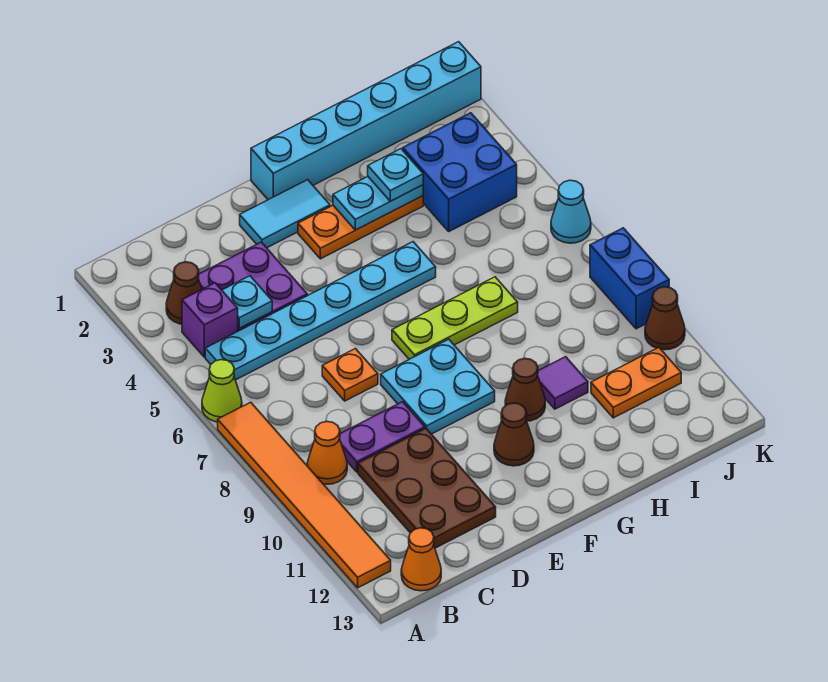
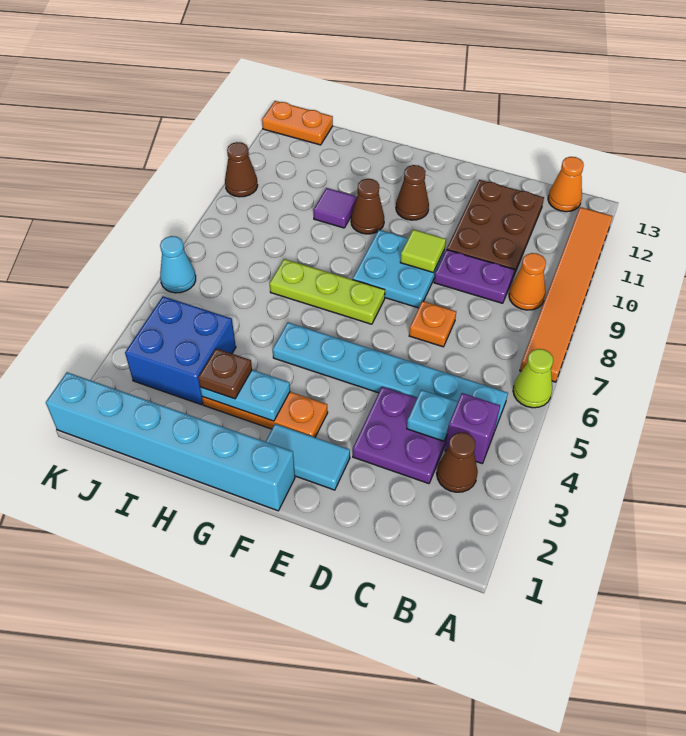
none -> lime tile E9 level 2
cyan plate H3 level 3 -> brown plate H3 level 3
orange plate I11:J11 level 1 -> orange plate J13:K13 level 1
blue brick K8:K9 level 1 -> none

